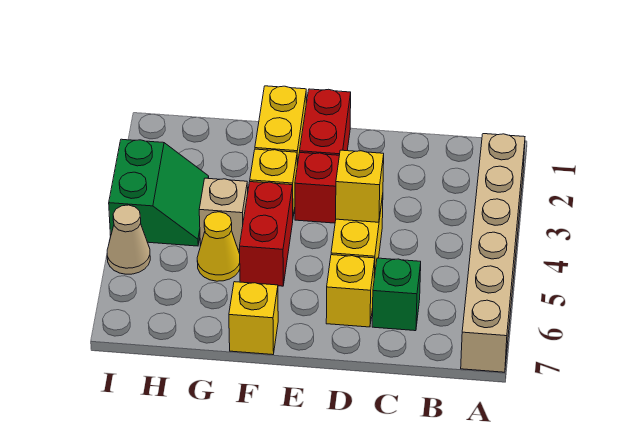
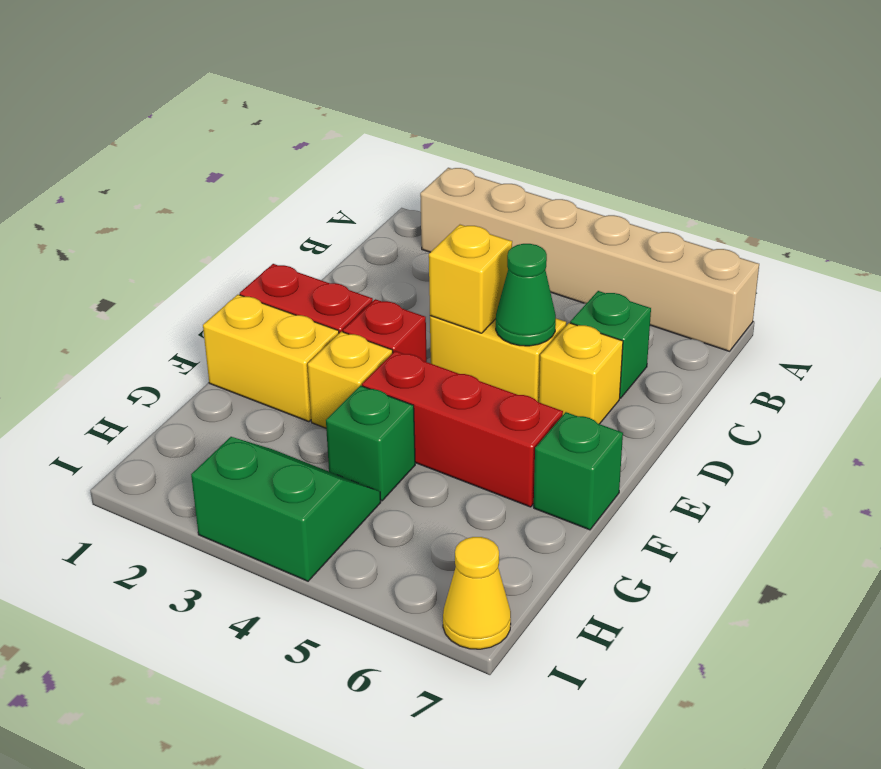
none -> green cone D5 level 2
red brick F4:F5 level 1 -> red brick F4:F6 level 1
yellow brick F7 level 1 -> green brick F7 level 1
tan brick G4 level 1 -> green brick G4 level 1
yellow cone G5 level 1 -> yellow cone I7 level 1
tan cone I5 level 1 -> none

